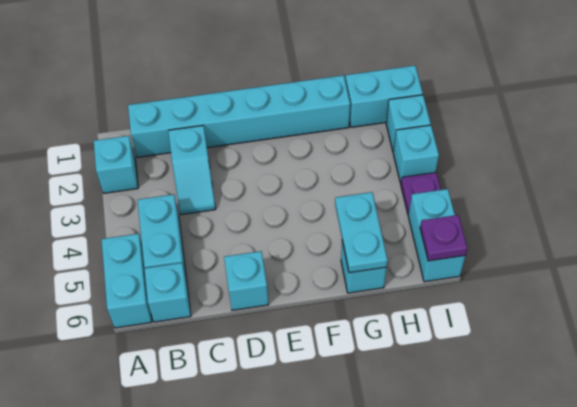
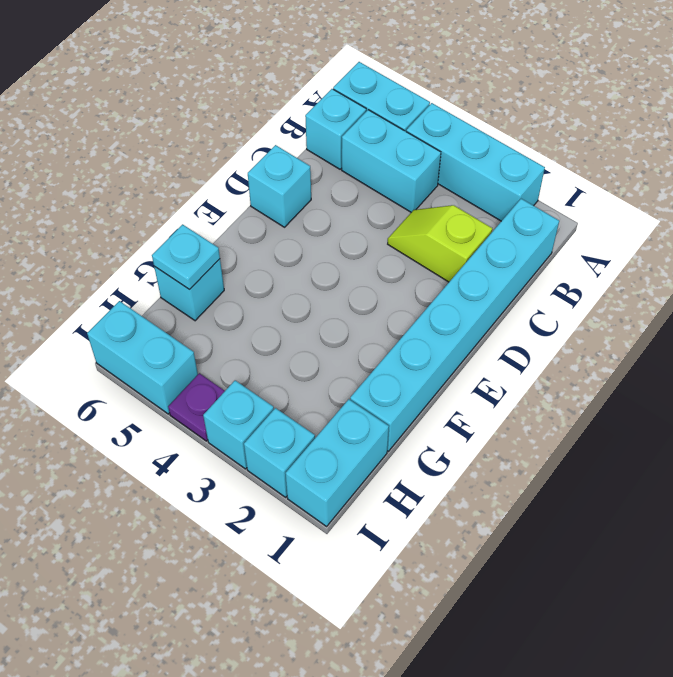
cyan brick A2 level 1 -> cyan brick A2:A4 level 1
cyan slope C2:C3 level 1 top 2 -> lime slope C2:C3 level 1 top 2
cyan plate G5:G6 level 2 -> cyan plate G6 level 2
purple plate I6 level 2 -> none

